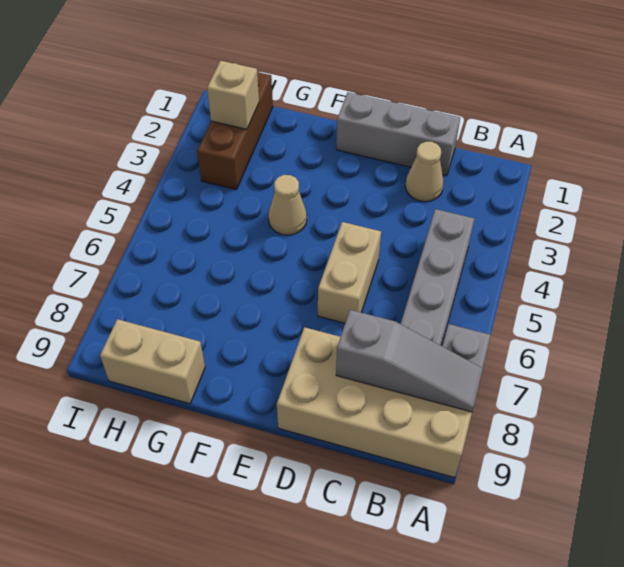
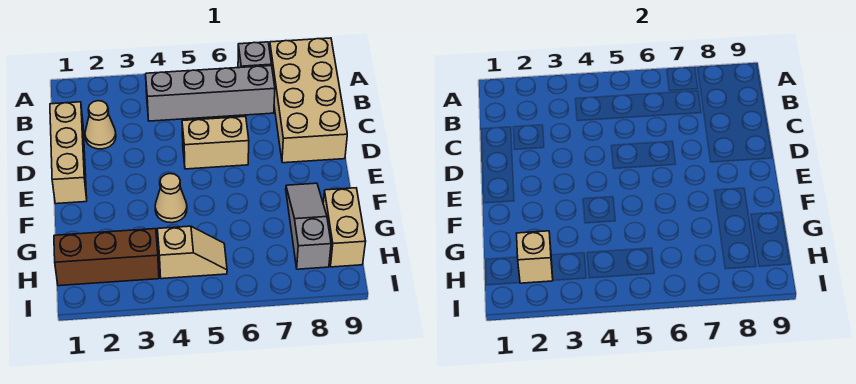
grey slope A8:C8 level 2 top C -> grey slope F8:H8 level 1 top H
grey brick C1:E1 level 1 -> tan brick C1:E1 level 1
none -> tan slope H4:H5 level 1 top 4

